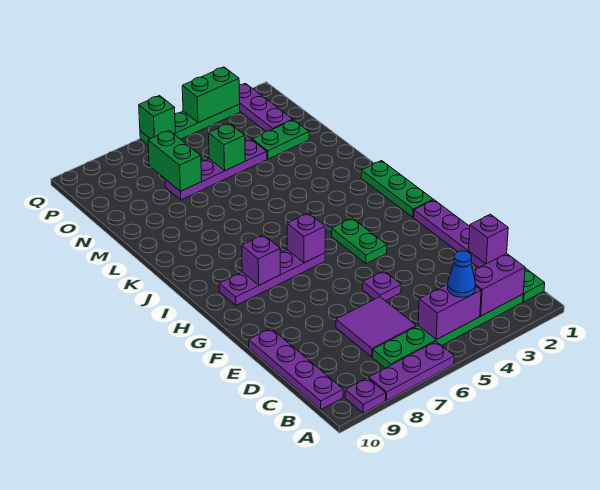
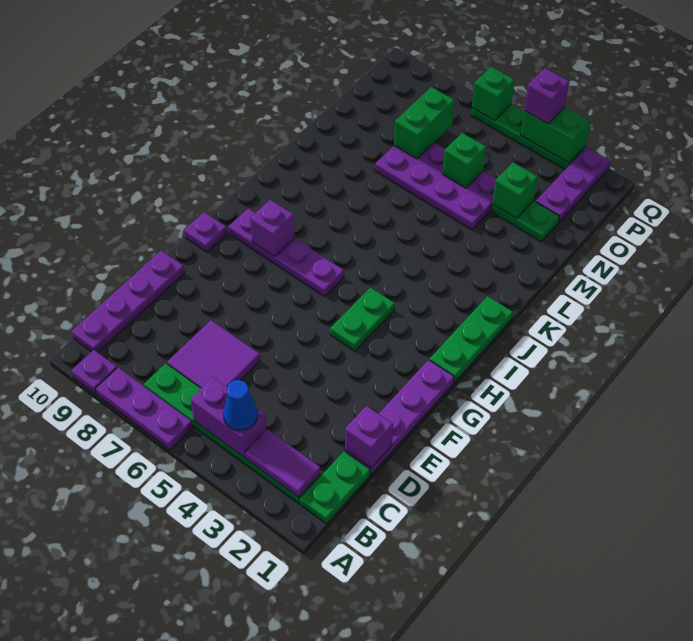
purple brick B2:B3 level 2 -> purple tile B2:B3 level 2
purple plate E5 level 1 -> purple plate G10 level 1
purple brick H6 level 2 -> purple brick Q4 level 3
none -> green brick N3 level 2
purple plate N4:N7 level 1 -> purple plate M4:N7 level 1

